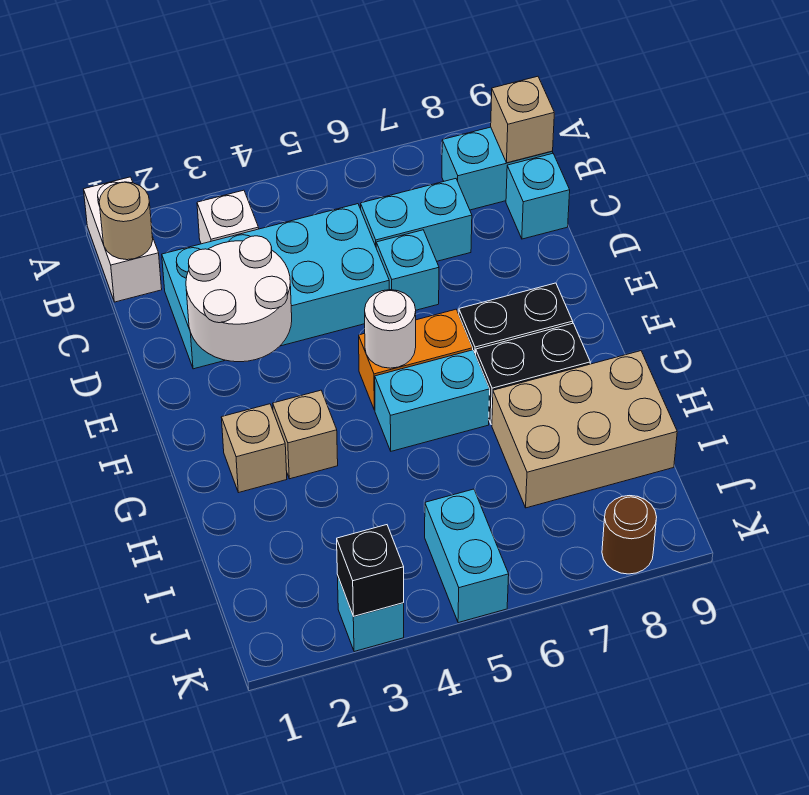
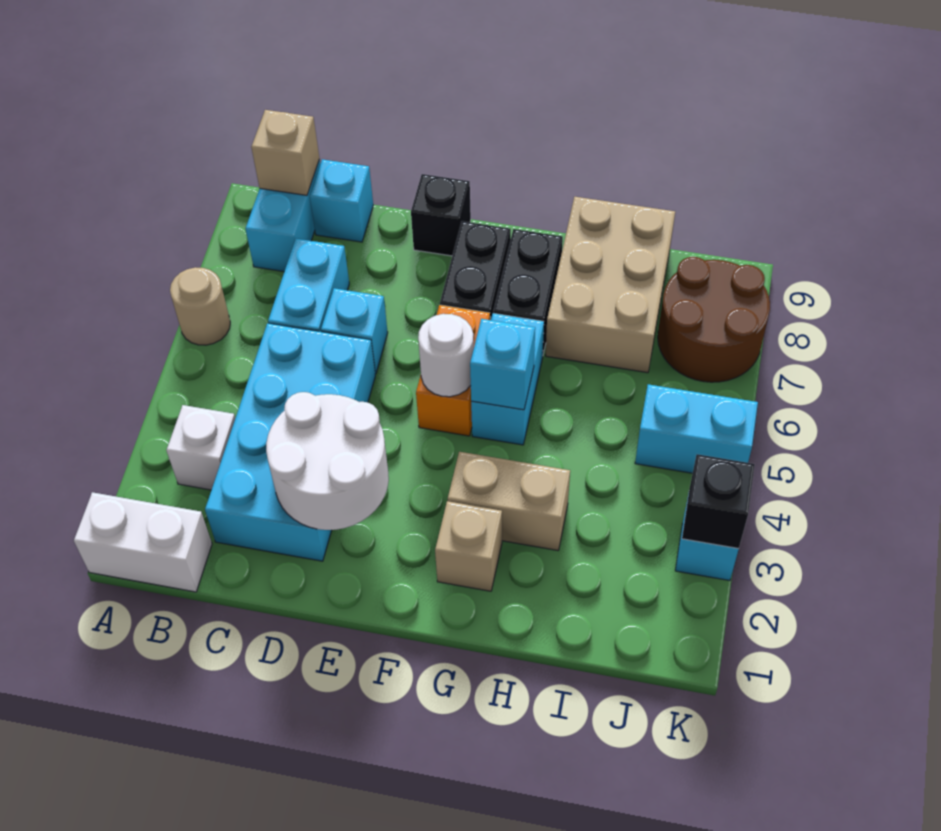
tan round brick B1 level 2 -> tan round brick A6 level 1
none -> black brick E9 level 1
tan brick G3 level 1 -> tan brick G3:H3 level 1
none -> cyan brick G5 level 2
brown round brick K8 level 1 -> brown round brick J7:K8 level 1

